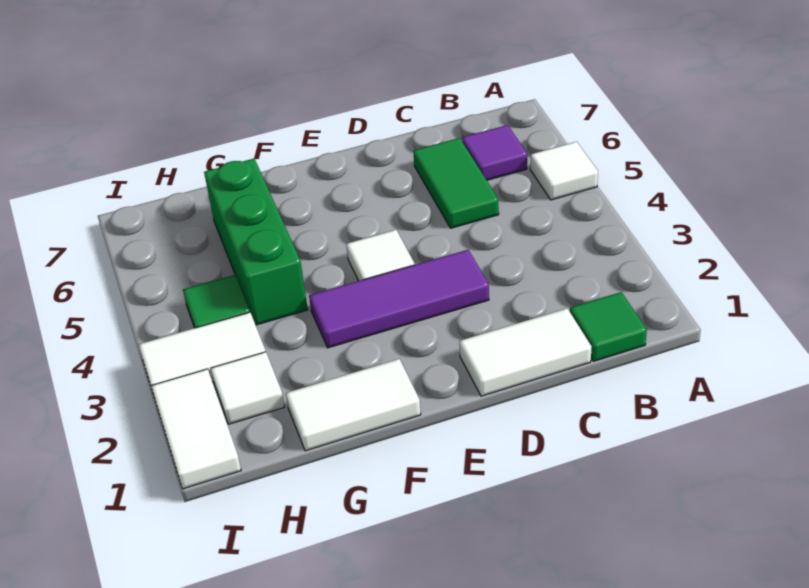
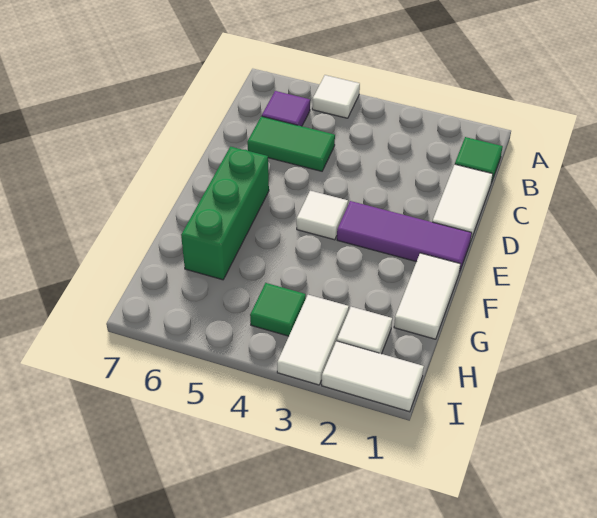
purple tile D3:F3 level 1 -> purple tile E1:E3 level 1
green brick G4:G6 level 1 -> green brick E6:G6 level 1

